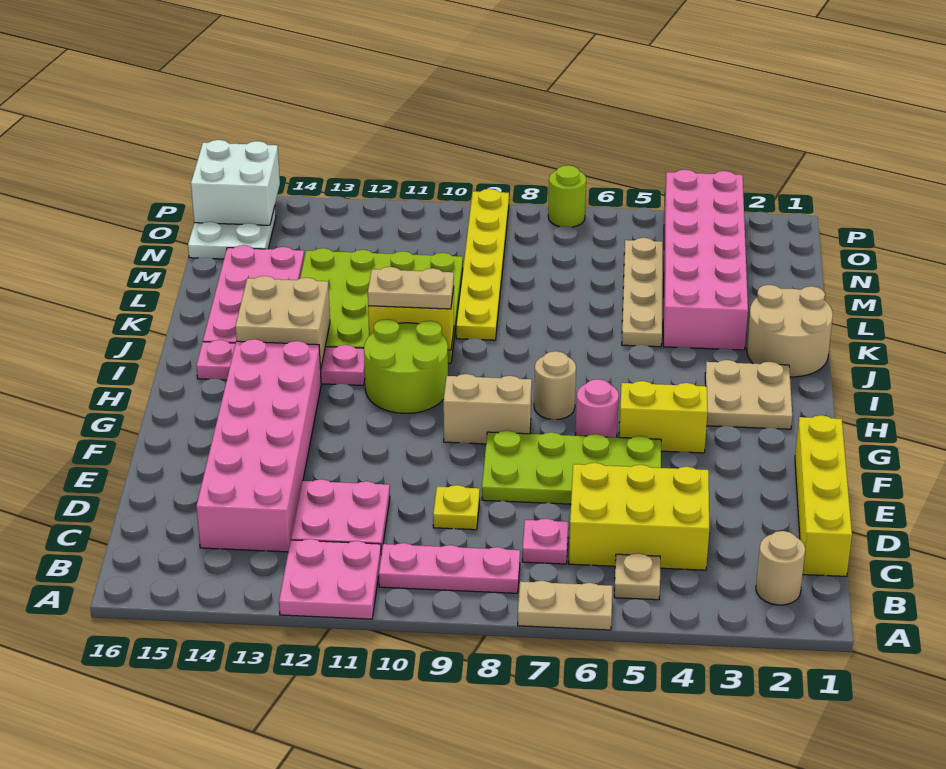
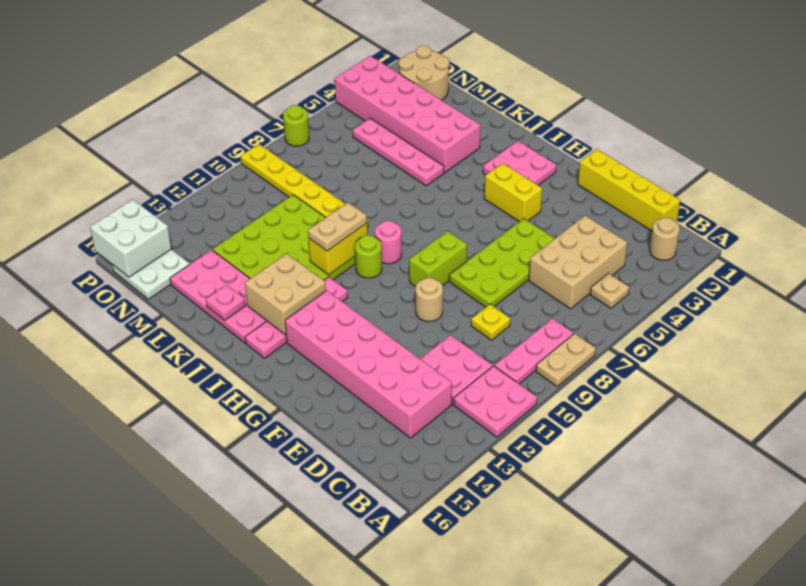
tan plate A6:A7 level 1 -> tan plate A8:A9 level 1
yellow brick C4:D6 level 1 -> tan brick C4:D6 level 1
pink plate C7 level 1 -> pink plate K15 level 2
yellow brick G4:G5 level 1 -> yellow brick G4:H4 level 1
pink round brick G6 level 1 -> pink round brick I9 level 1
tan brick G8:G9 level 1 -> lime brick G8:G9 level 1
tan plate H2:I3 level 1 -> pink plate H2:I3 level 1
tan round brick H7 level 1 -> tan round brick F10 level 1
lime round brick H10:I11 level 1 -> lime round brick I10 level 1
tan round brick J1:K2 level 1 -> tan round brick N1:O2 level 1
tan plate K5:N5 level 1 -> pink plate K5:N5 level 1

